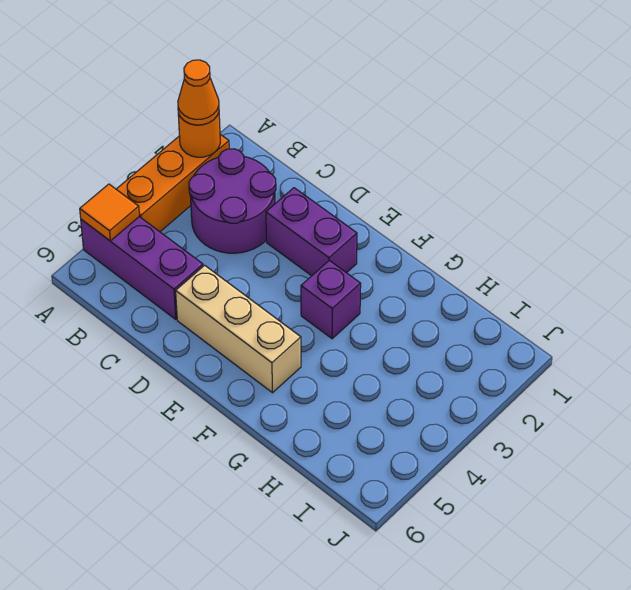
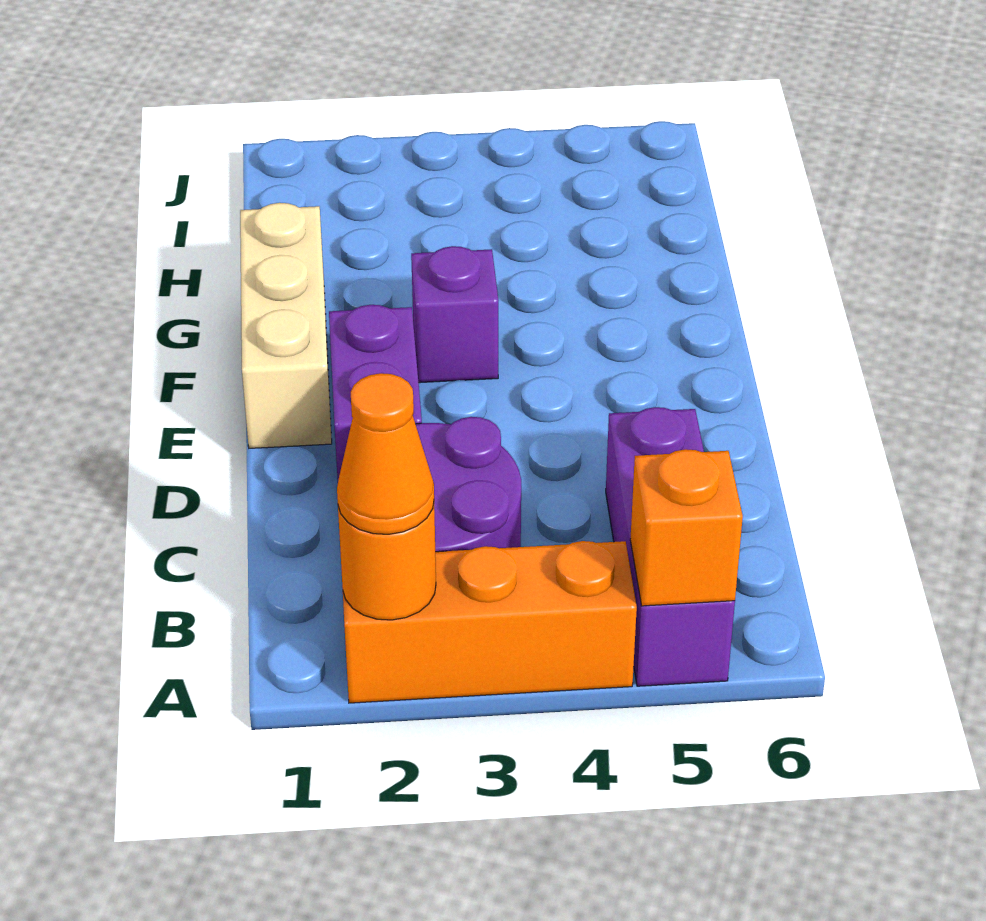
orange tile A5 level 2 -> orange brick A5 level 2
tan brick D5:F5 level 1 -> tan brick E1:G1 level 1

